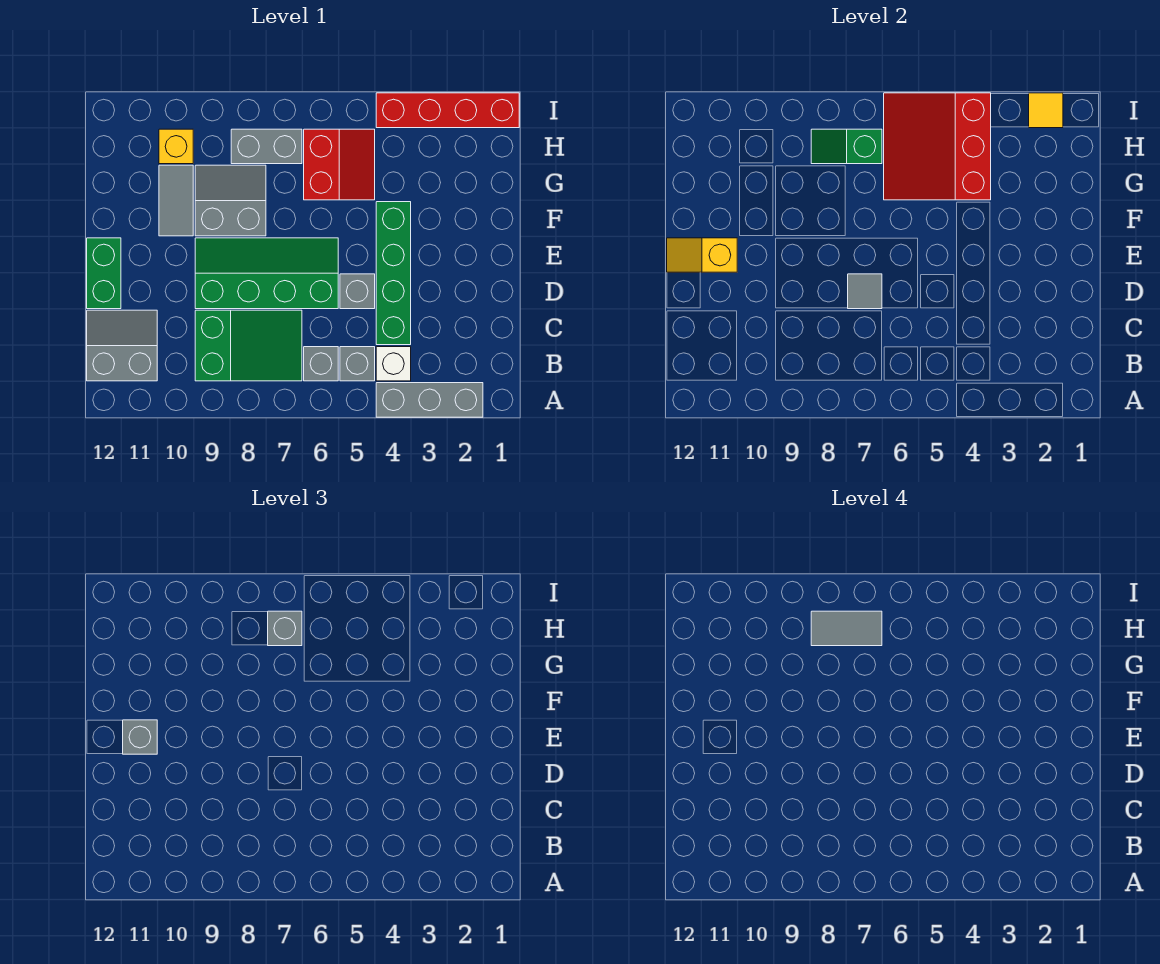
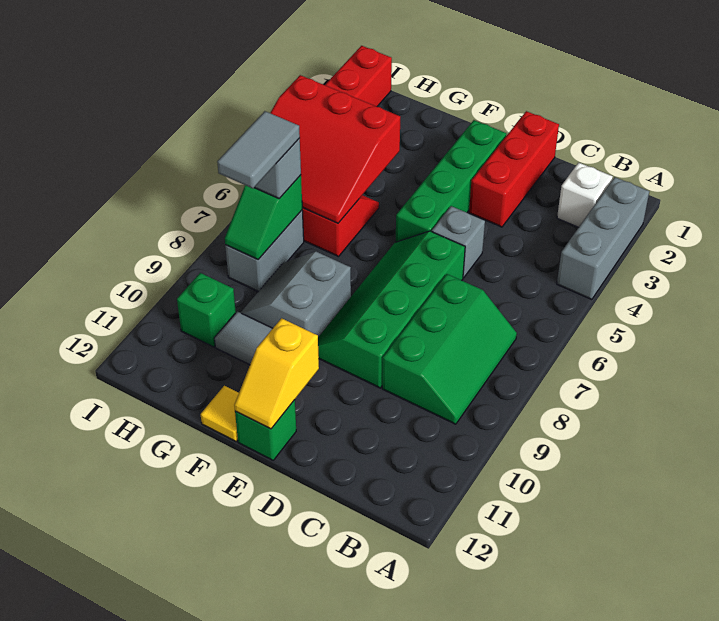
white brick B4 level 1 -> white brick B2 level 1
grey brick B5 level 1 -> none
grey brick B6 level 1 -> none
green slope B7:C9 level 1 top 9 -> green slope B7:C9 level 1 top C
grey slope B11:C12 level 1 top B -> none
green brick C4:F4 level 1 -> green brick E2:E5 level 1
none -> red brick D1:D3 level 1
grey tile D7 level 2 -> none
green brick D12:E12 level 1 -> green brick E12 level 1
grey brick E11 level 3 -> none
yellow brick H10 level 1 -> green brick H10 level 1
yellow tile I2 level 2 -> yellow tile F12 level 1

